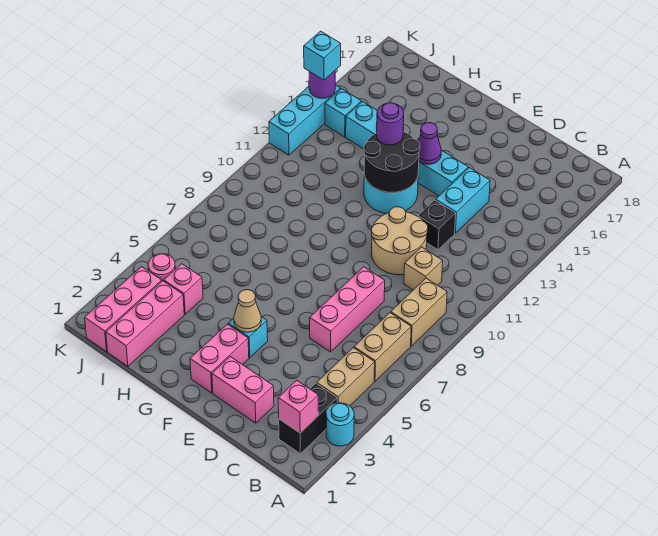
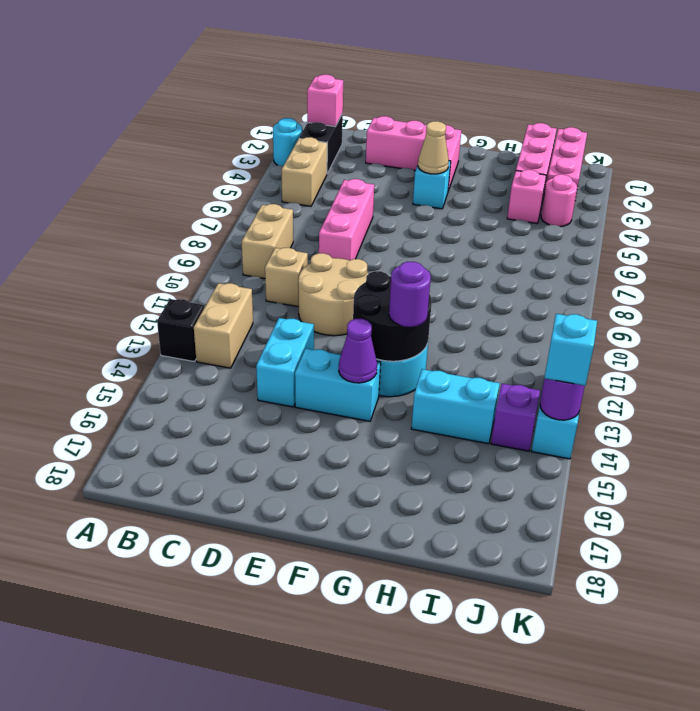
tan brick B6:B7 level 1 -> tan brick B12:B13 level 1
black brick D12 level 1 -> black brick A13 level 1
cyan brick J14 level 1 -> purple brick J14 level 1

